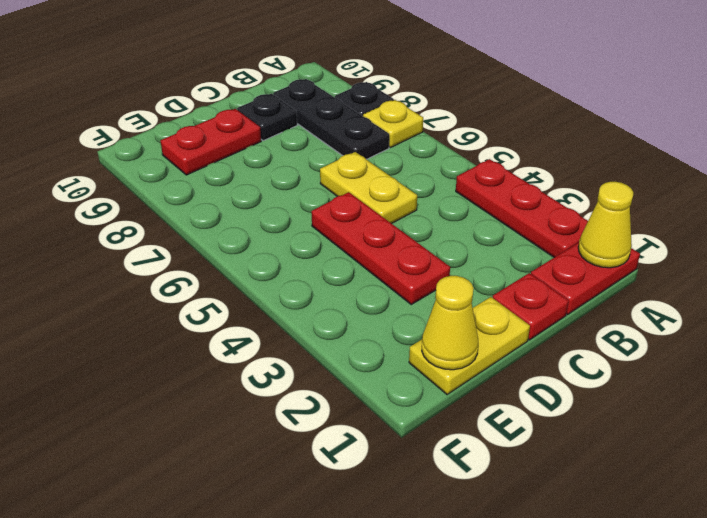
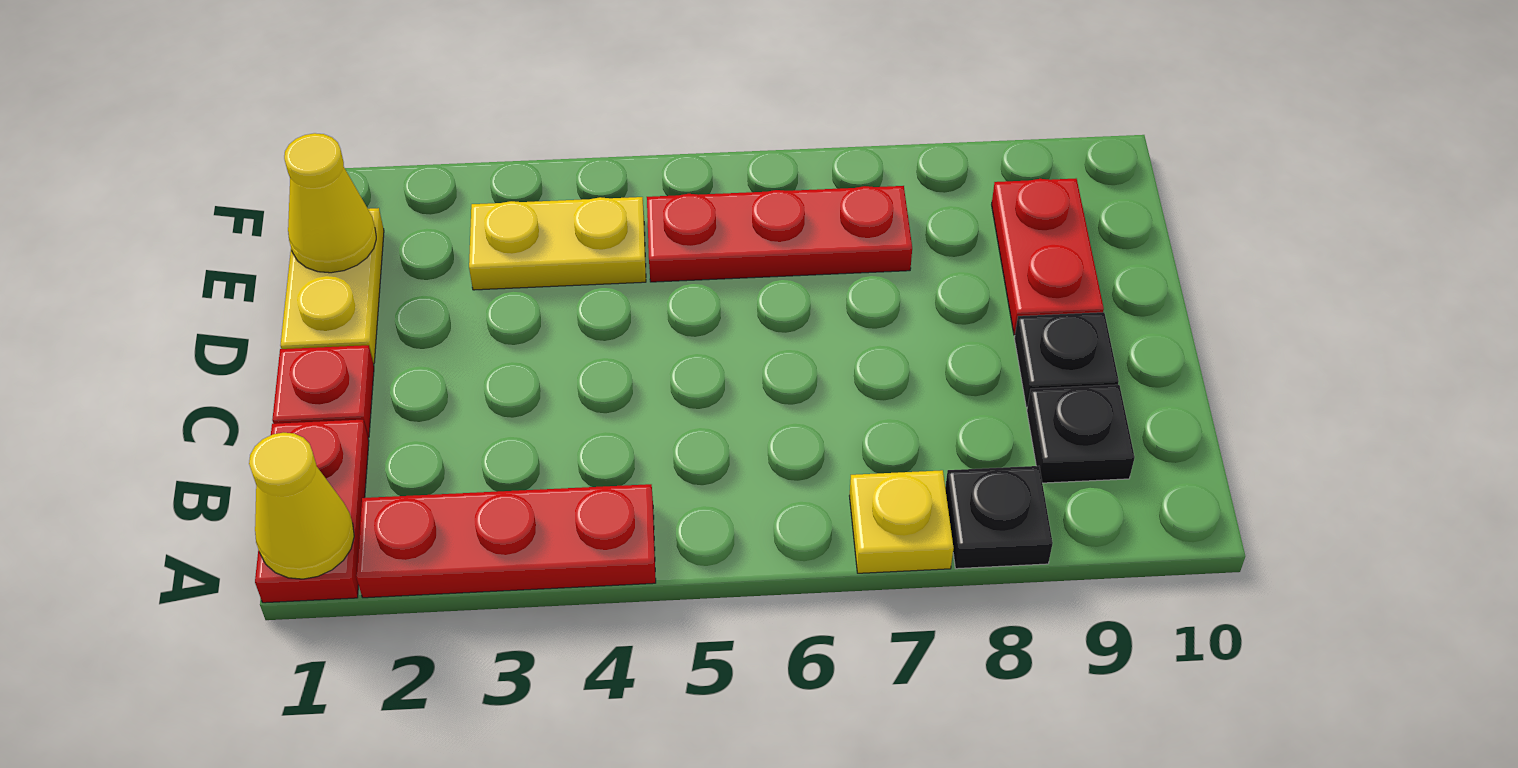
black plate B7:B9 level 1 -> black plate B9 level 1
yellow plate C5:C6 level 1 -> yellow plate E3:E4 level 1
red plate D3:D5 level 1 -> red plate E5:E7 level 1

